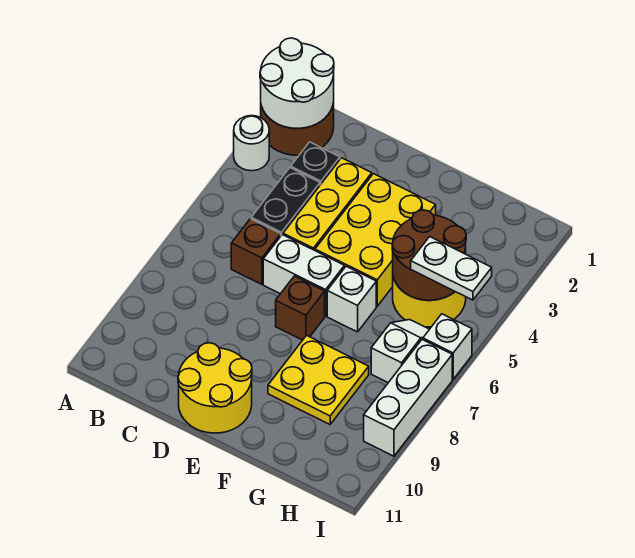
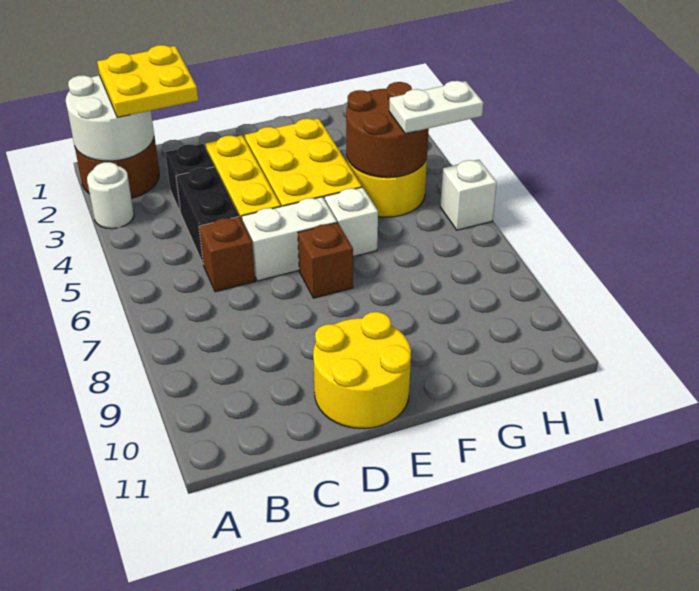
yellow plate F8:G9 level 1 -> yellow plate B1:C2 level 3
white slope H6:H7 level 1 top 7 -> none
white brick I7:I9 level 1 -> none

